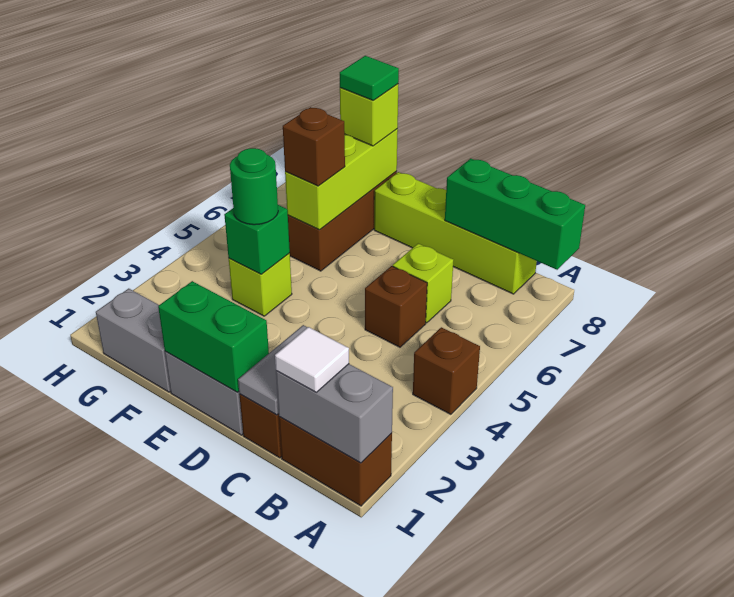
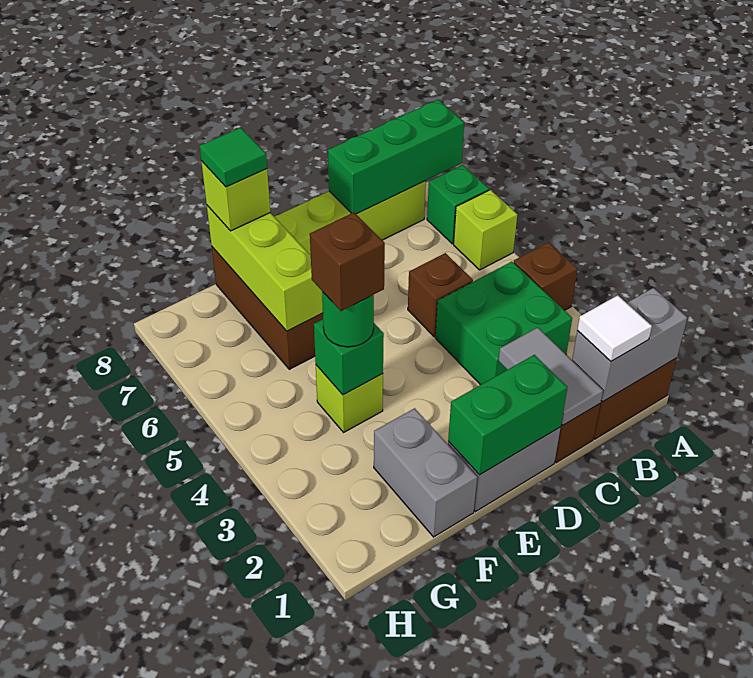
none -> green brick A7 level 1
none -> green brick B3:C4 level 1
lime brick C6 level 1 -> lime brick A6 level 1
grey brick F1:G1 level 1 -> grey brick F1:F2 level 1
brown brick F6 level 3 -> brown brick F4 level 4

